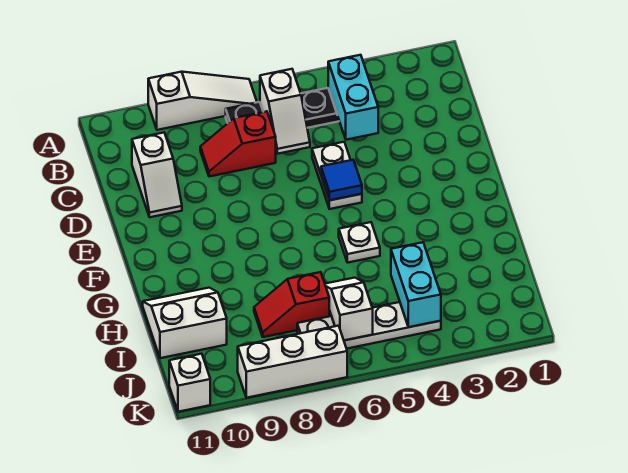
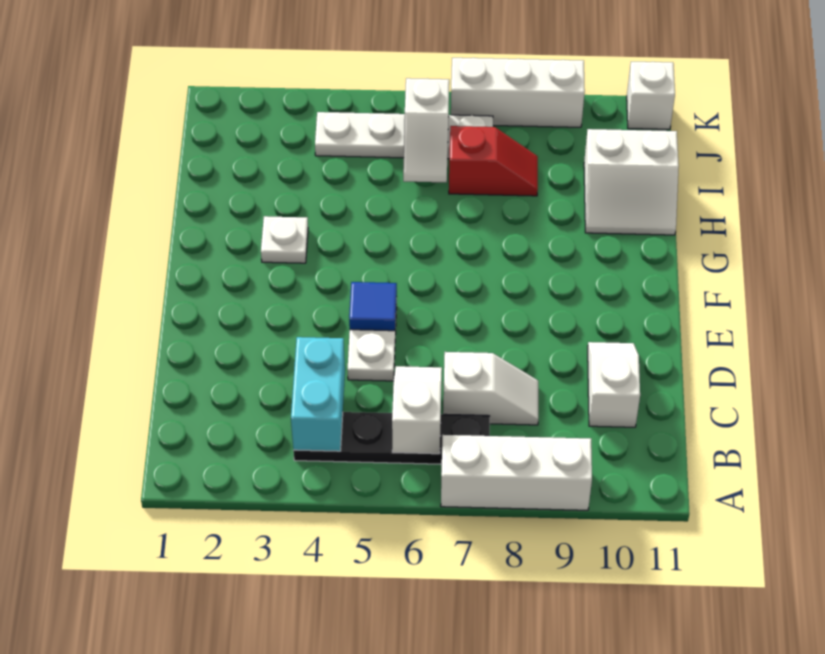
white slope A7:A9 level 1 top 9 -> white brick A7:A9 level 1
red slope C7:C8 level 1 top 7 -> white slope C7:C8 level 1 top 7
white plate G5 level 1 -> white plate G3 level 1
cyan brick I4:J4 level 2 -> none

